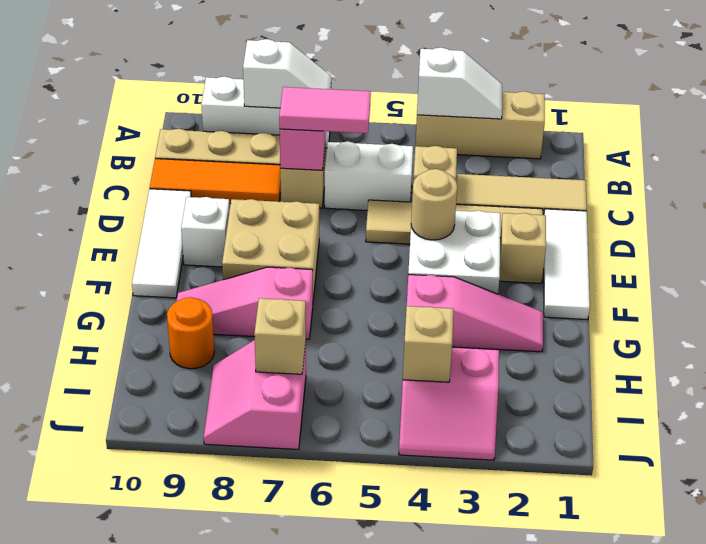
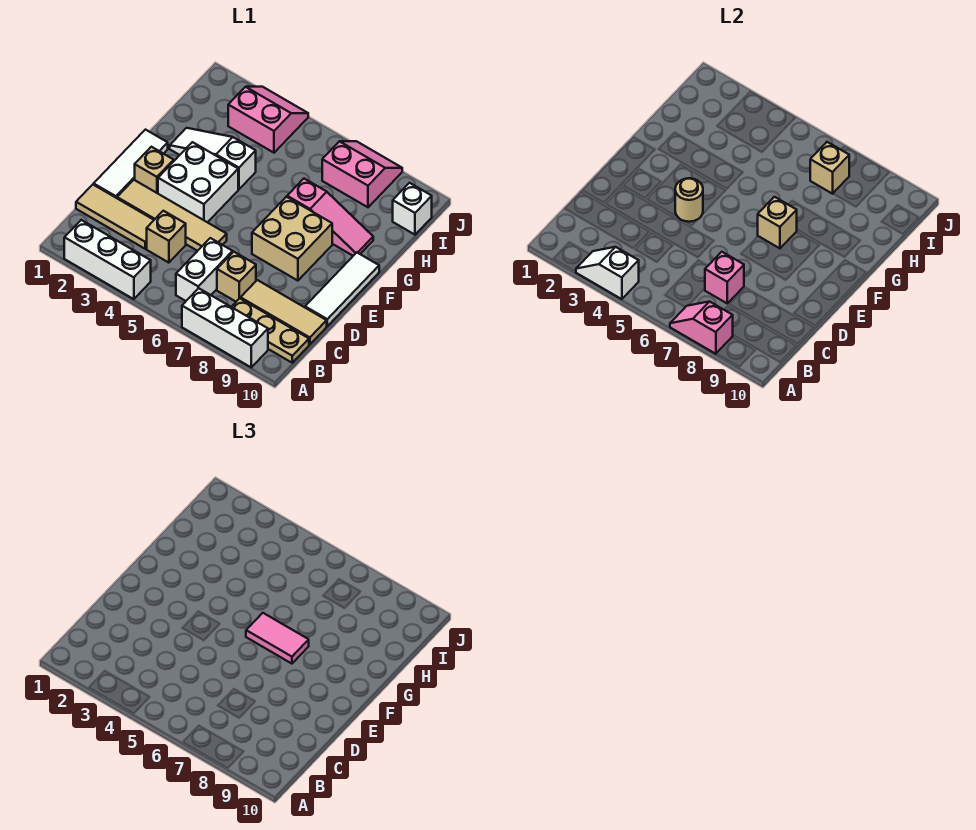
tan brick A2:A4 level 1 -> white brick A2:A4 level 1
white slope A7:A8 level 2 top 8 -> pink slope A7:A8 level 2 top 8
white brick C5:C6 level 1 -> white brick B6:C6 level 1
pink tile C6:C7 level 3 -> pink tile F6:F7 level 3
orange tile C8:C10 level 1 -> tan tile C8:C10 level 1
white brick E9 level 1 -> white brick I10 level 1
pink slope G2:G4 level 1 top 4 -> white slope G2:G4 level 1 top 4
orange round brick H9 level 1 -> none
tan brick I4 level 2 -> tan brick F7 level 2
pink slope I7:J8 level 1 top 7 -> pink slope I7:J8 level 1 top I

